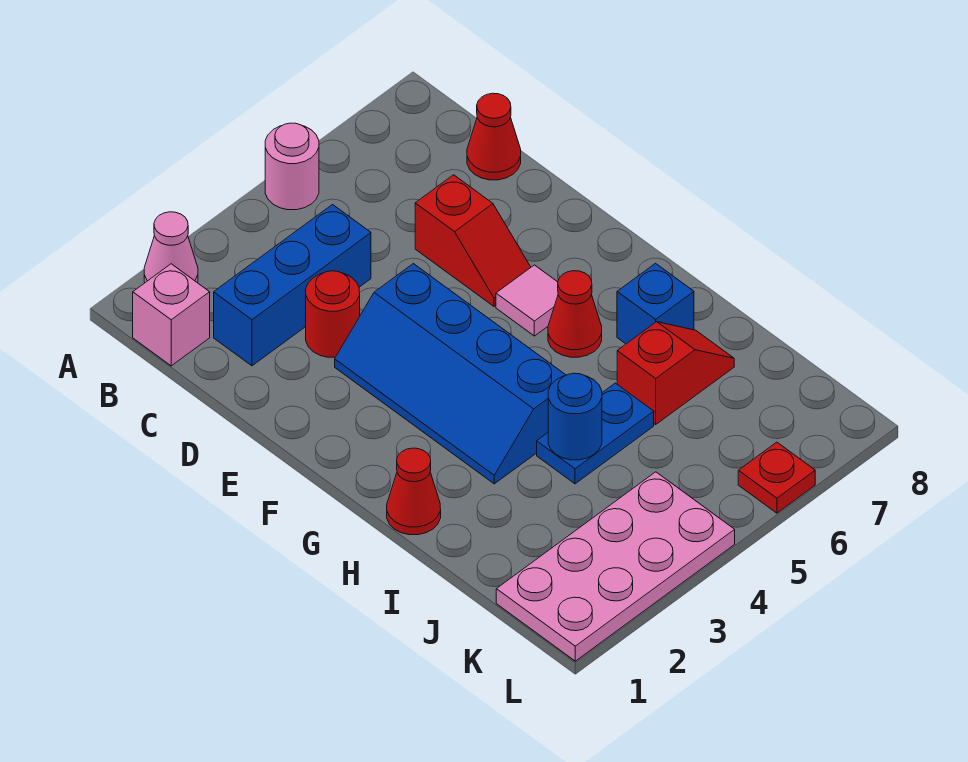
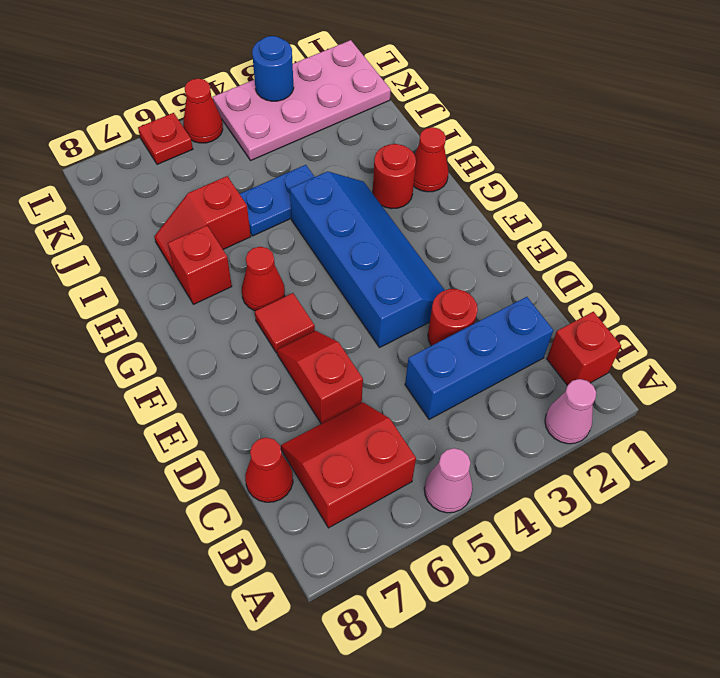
pink round brick A5 level 1 -> pink cone A5 level 1
pink brick B1 level 1 -> red brick B1 level 1
none -> red slope B6:C7 level 1 top B
pink tile F6 level 1 -> red tile F6 level 1
none -> red round brick H2 level 1
blue brick H7 level 1 -> red brick H7 level 1
blue round brick I4 level 2 -> blue round brick L3 level 2
none -> red cone L5 level 1

